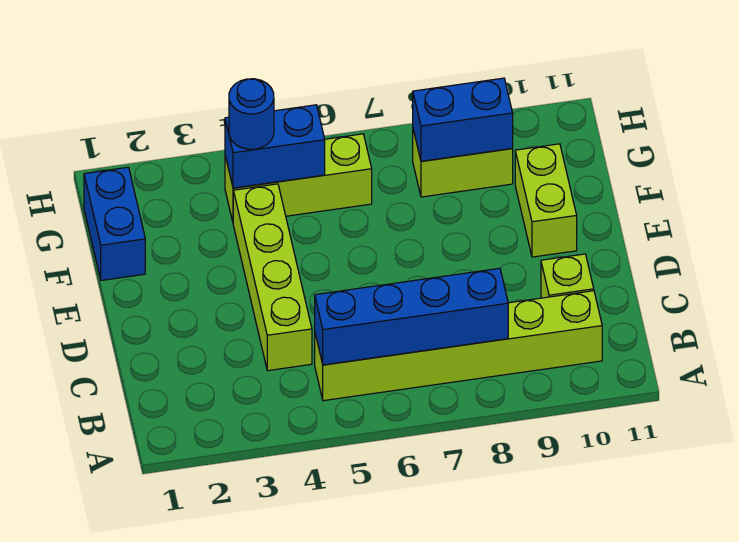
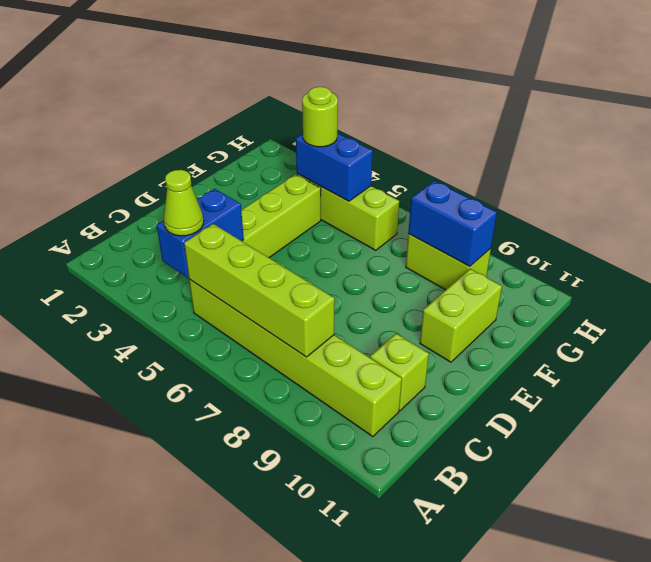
none -> lime cone B4 level 3
blue brick B5:B8 level 2 -> lime brick B5:B8 level 2
blue brick F1:G1 level 1 -> blue brick B4:C4 level 2
blue round brick G4 level 3 -> lime round brick G4 level 3

